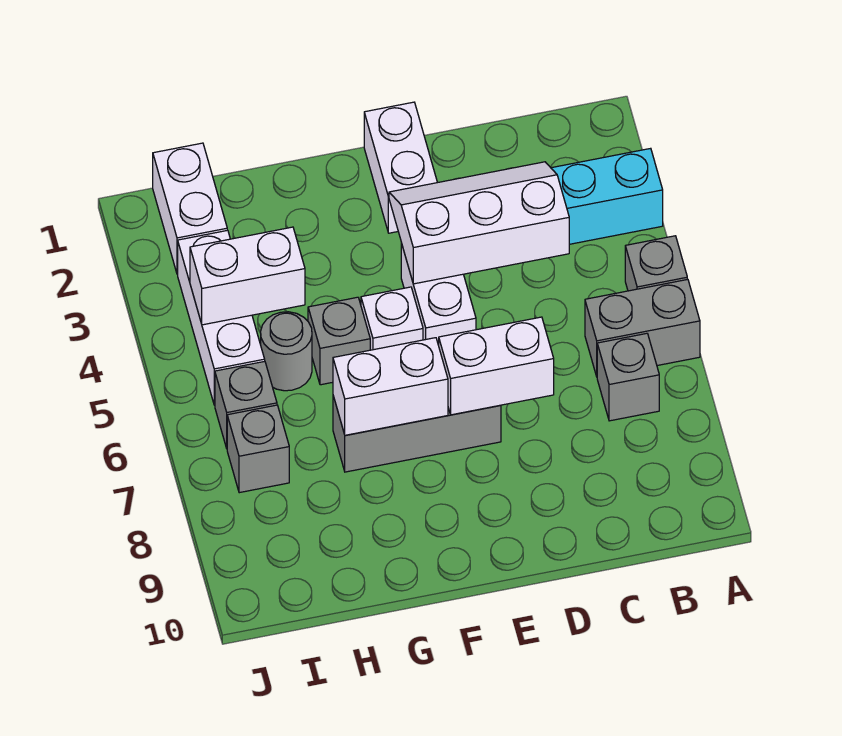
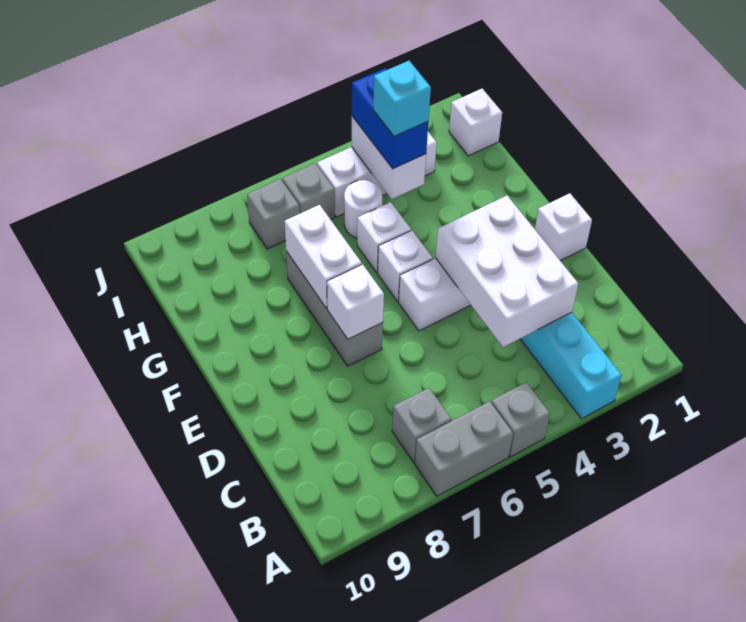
grey brick A6:B6 level 1 -> grey brick A6:A7 level 1
white slope C3:E4 level 2 top 4 -> white brick C3:E4 level 2
white brick D7:E7 level 2 -> white brick E7 level 2
white brick E1:E2 level 1 -> white brick E1 level 1
grey brick G5 level 1 -> white brick G5 level 1
none -> blue brick H4:I4 level 3
none -> cyan brick H4 level 4
grey round brick H5 level 1 -> white round brick H5 level 1
white brick I1:I2 level 1 -> white brick I1 level 1

